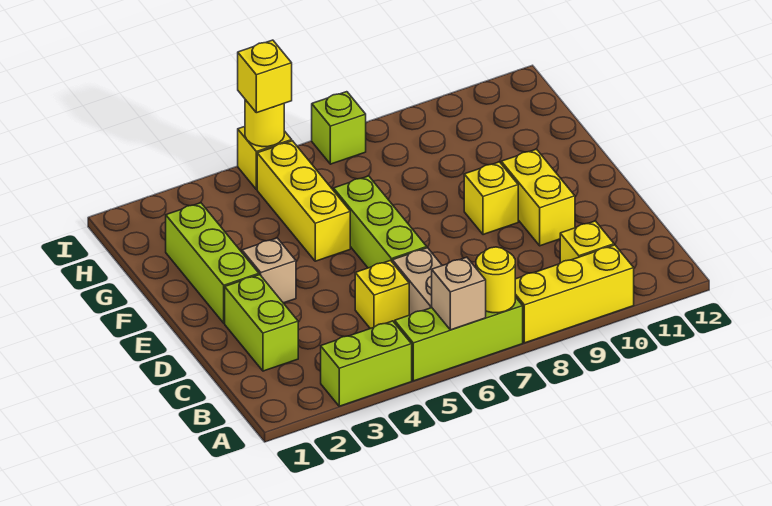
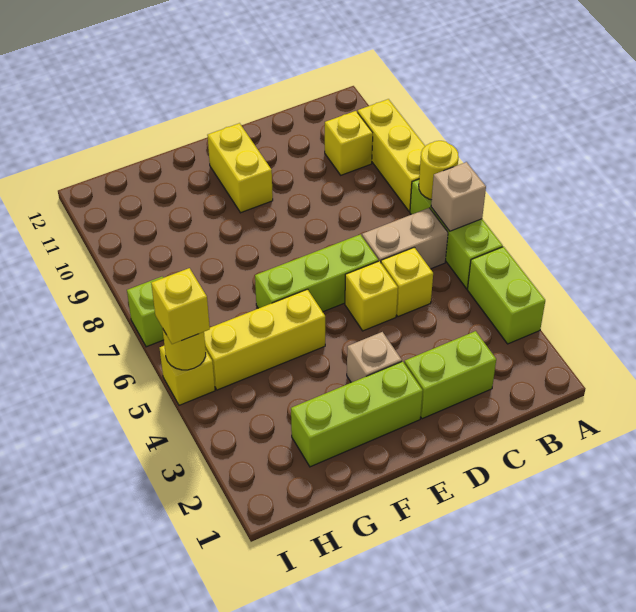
yellow brick D10:E10 level 1 -> yellow brick E10:E11 level 1
yellow brick E9 level 1 -> yellow brick D5 level 1

